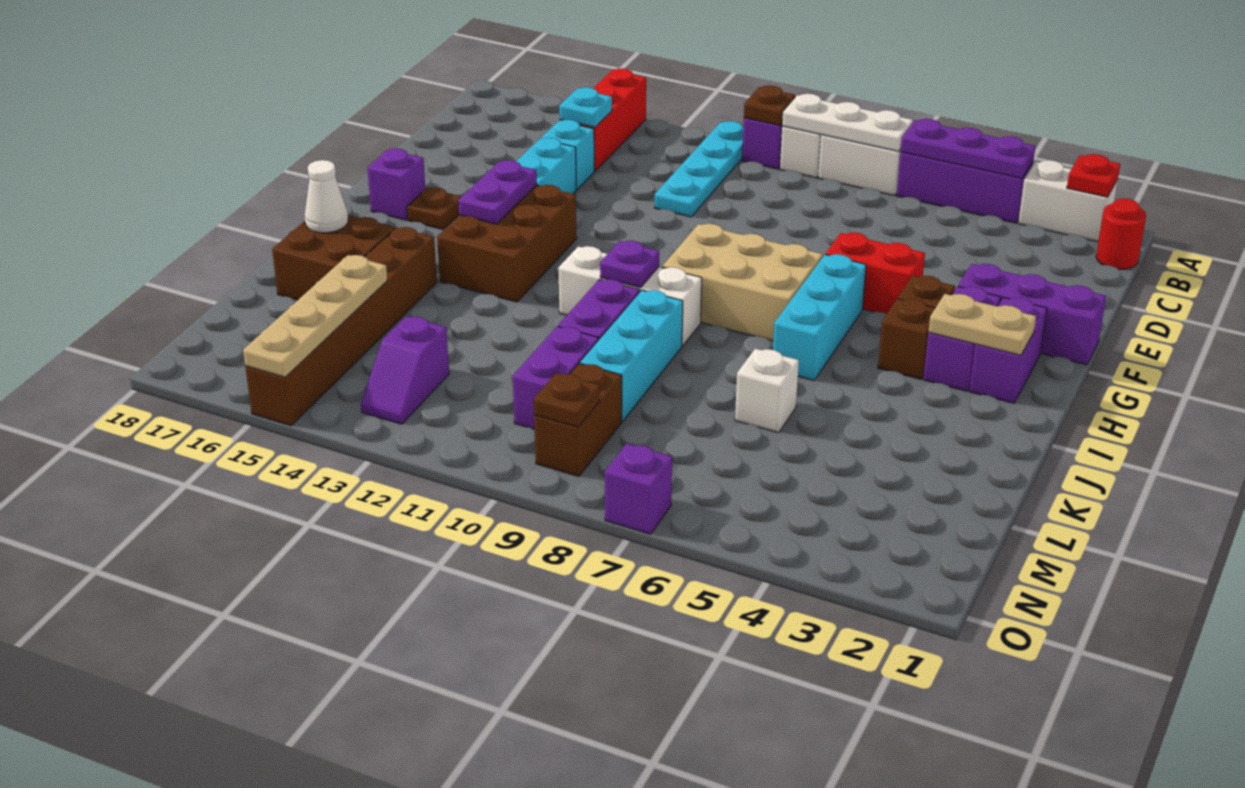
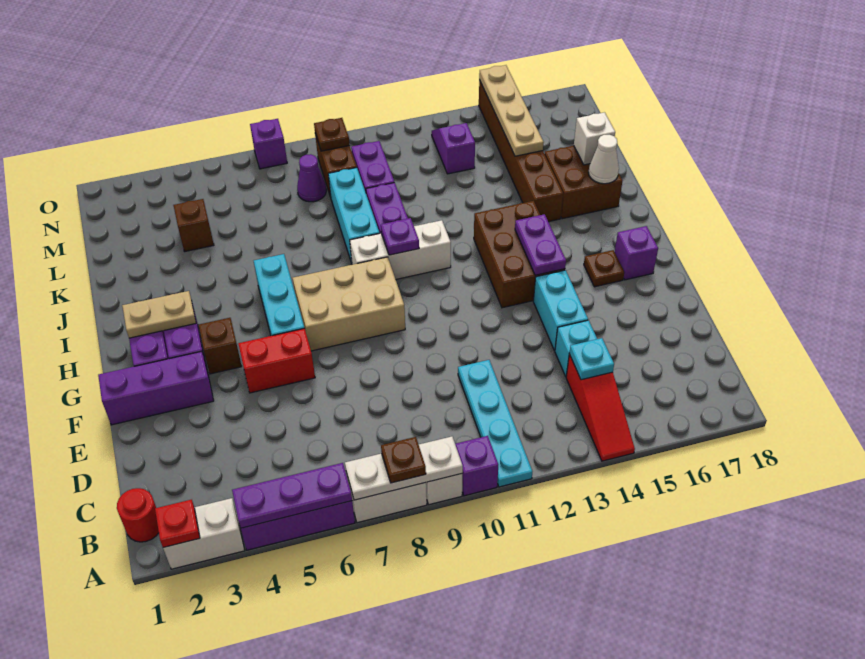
brown plate A10 level 2 -> brown plate A8 level 3
red brick A14:C14 level 1 -> red slope A14:C14 level 1 top C
brown brick H4 level 1 -> brown brick L4 level 1
white brick K6 level 1 -> white brick K17 level 2
none -> purple cone M8 level 1

